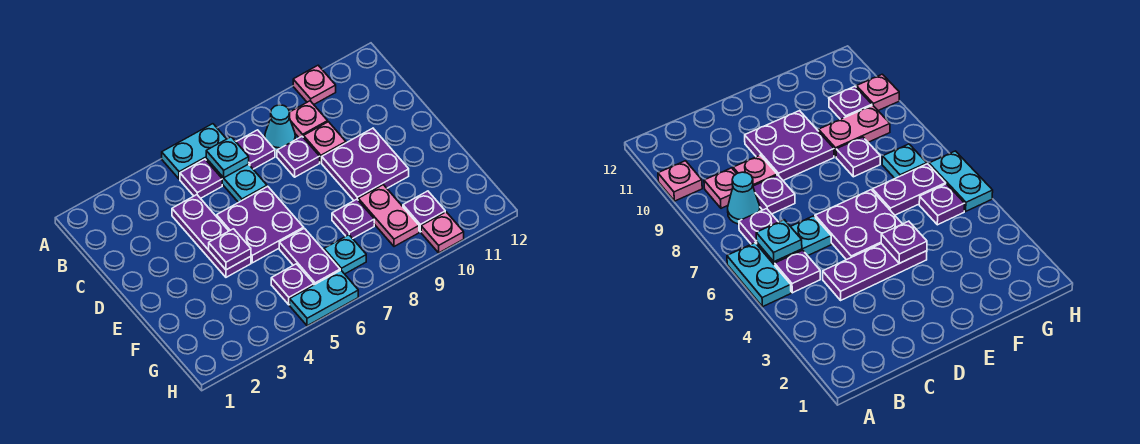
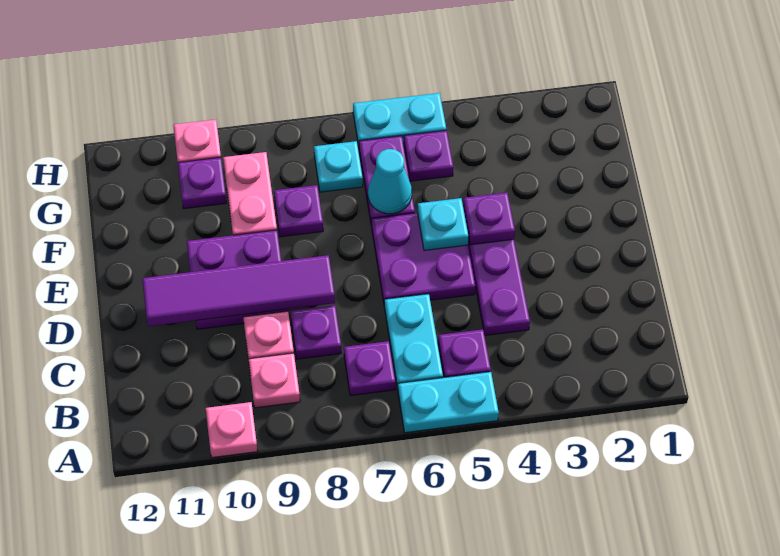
cyan plate B6 level 2 -> cyan plate E5 level 2
cyan cone B8 level 1 -> cyan cone F6 level 2
none -> purple tile D8:D11 level 2

